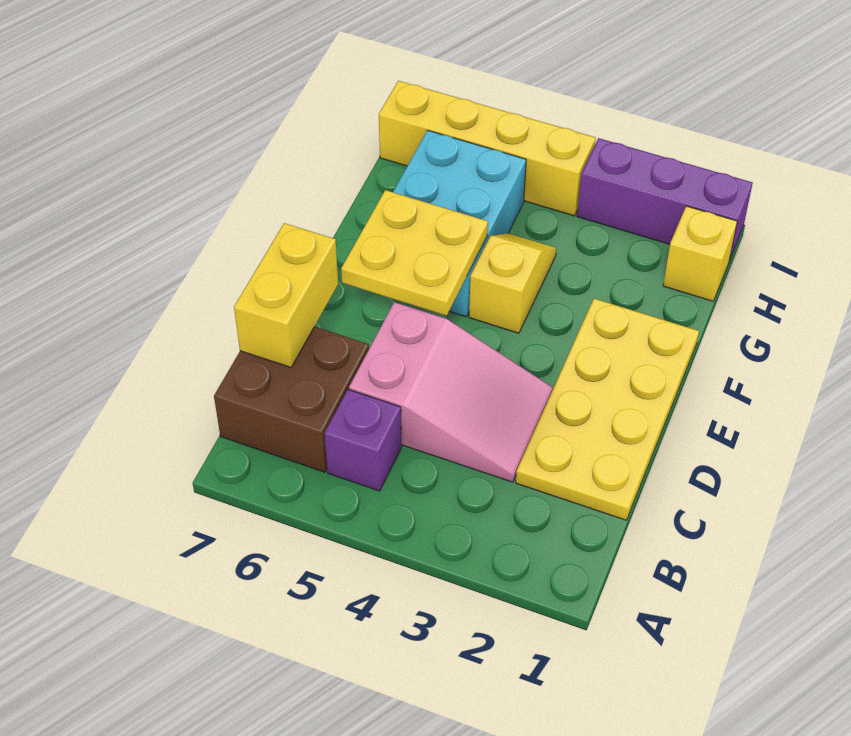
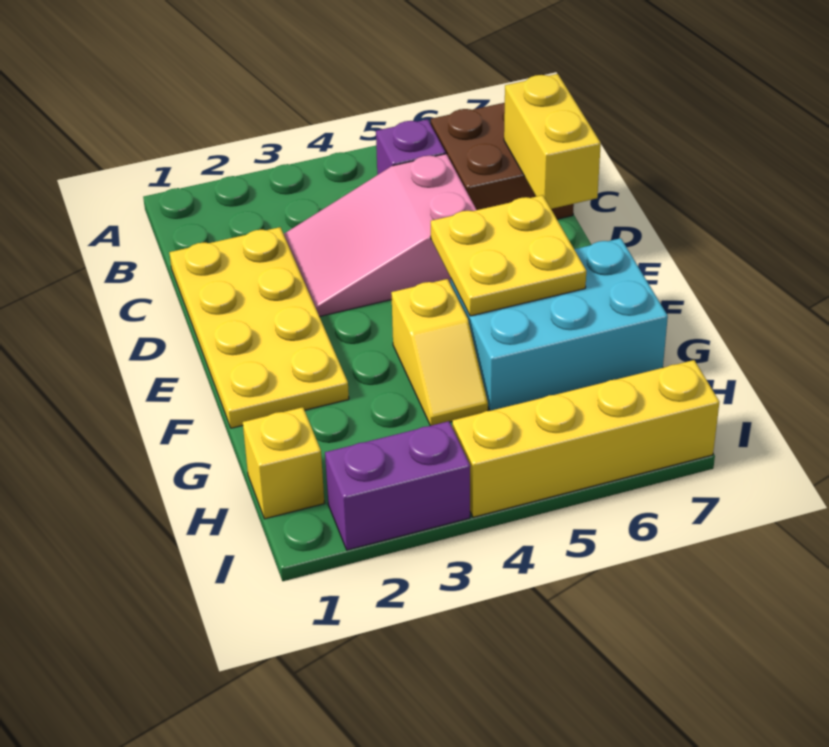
cyan brick F5:H6 level 1 -> cyan brick F5:G7 level 1
purple brick I1:I3 level 1 -> purple brick I2:I3 level 1

